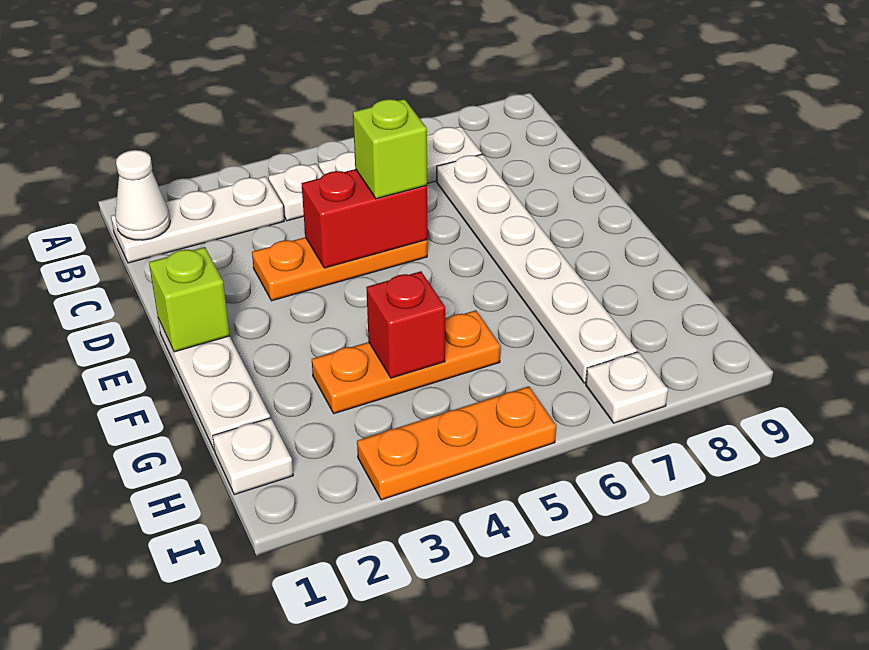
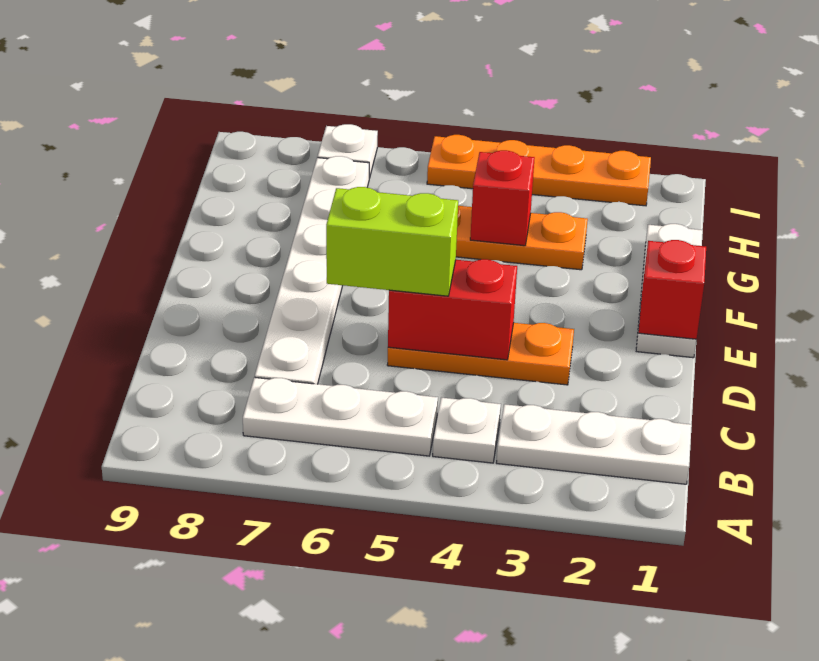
white cone B1 level 2 -> none
lime brick D5 level 3 -> lime brick D5:D6 level 3
lime brick E1 level 2 -> red brick E1 level 2
white plate H1 level 1 -> none
orange plate I3:I5 level 1 -> orange plate I2:I5 level 1

